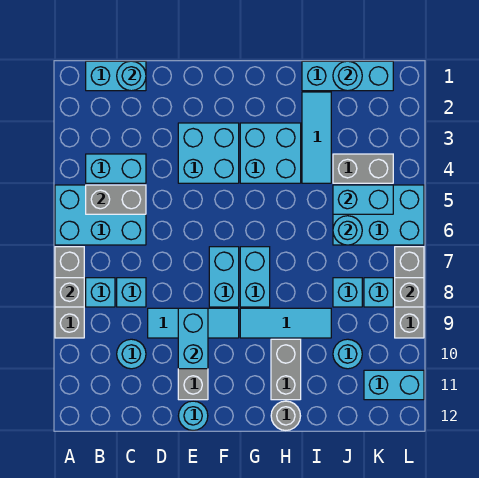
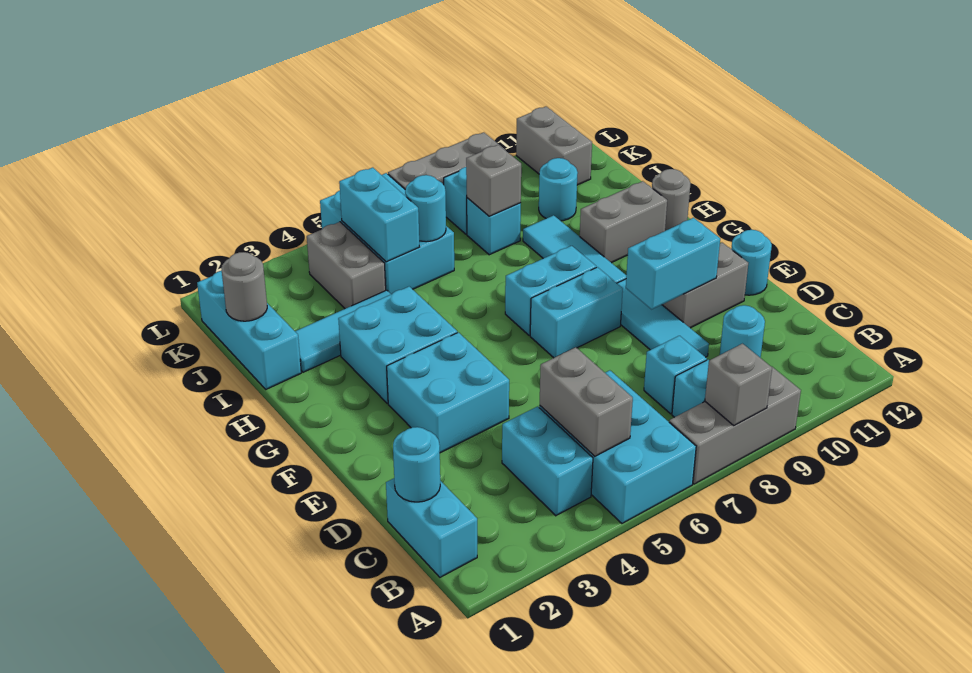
cyan round brick J1 level 2 -> grey round brick J1 level 2
cyan brick K11:L11 level 1 -> grey brick K11:L11 level 1
grey brick L8 level 2 -> grey brick J8 level 2

